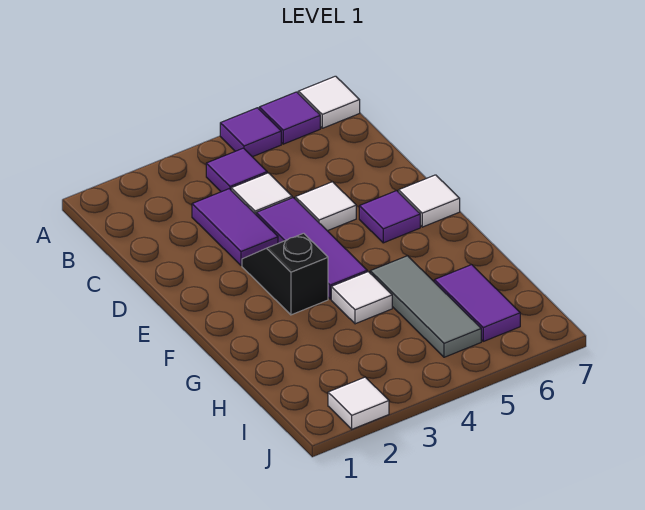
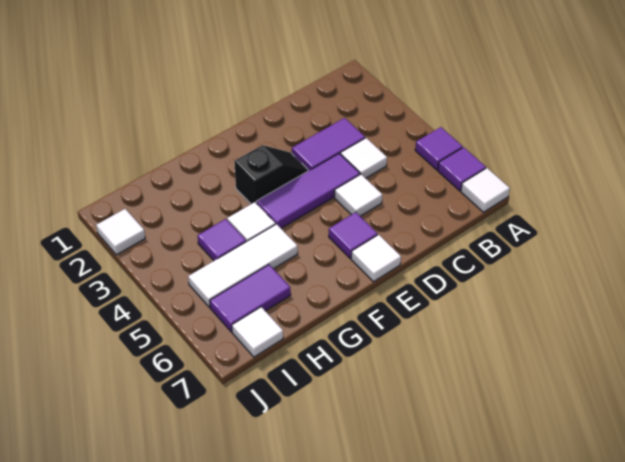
purple tile B4 level 1 -> purple tile H4 level 1
grey tile G5:I5 level 1 -> white tile G5:I5 level 1
none -> white tile I7 level 1

